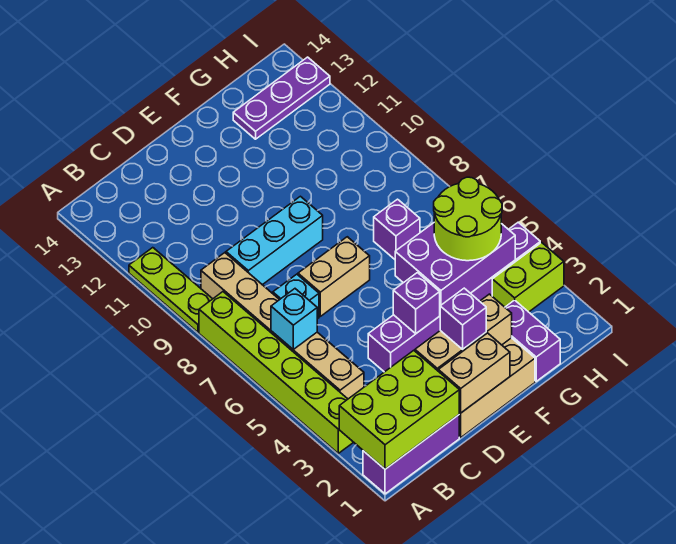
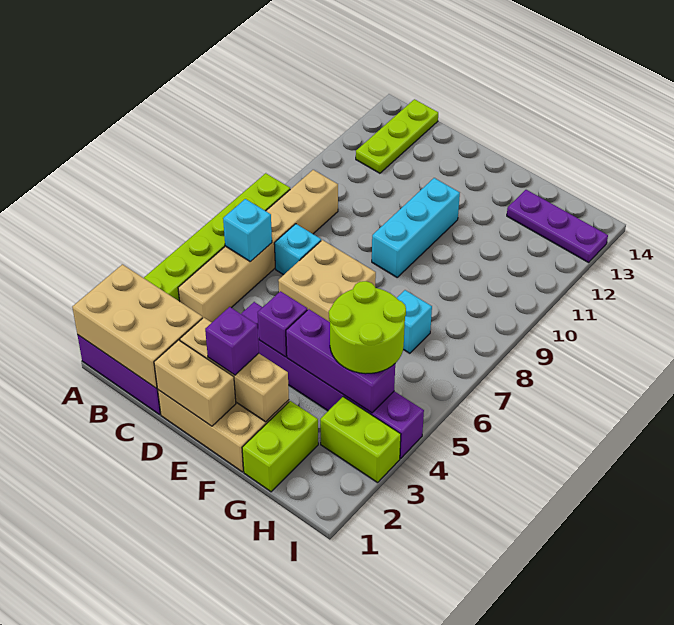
lime brick A1:C2 level 2 -> tan brick A1:C2 level 2
lime plate A9:A11 level 1 -> lime plate B12:B14 level 1
cyan brick C9:E9 level 1 -> cyan brick E9:E11 level 1
tan brick D7:E7 level 1 -> tan brick D6:E7 level 1
purple brick F4:H5 level 2 -> purple brick F4:H4 level 2
purple brick G1:G2 level 1 -> lime brick G1:G2 level 1
purple brick G7 level 1 -> cyan brick G7 level 1

